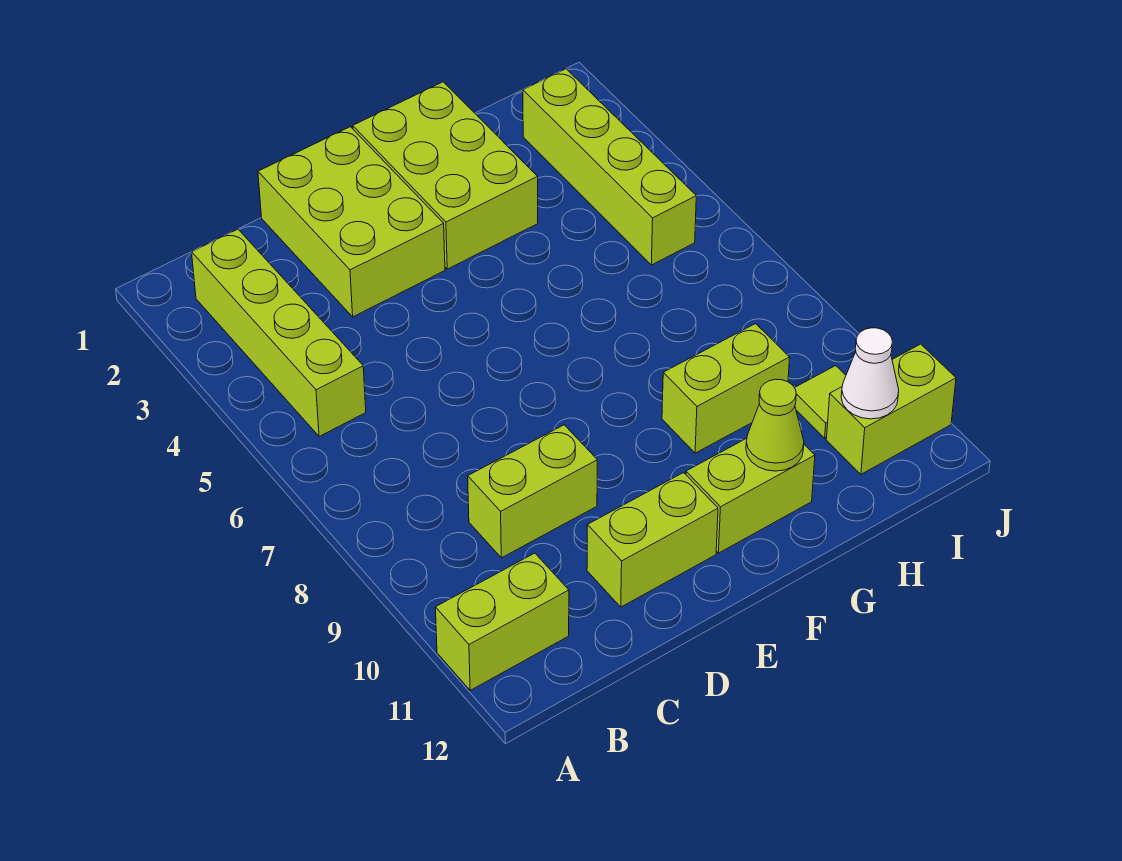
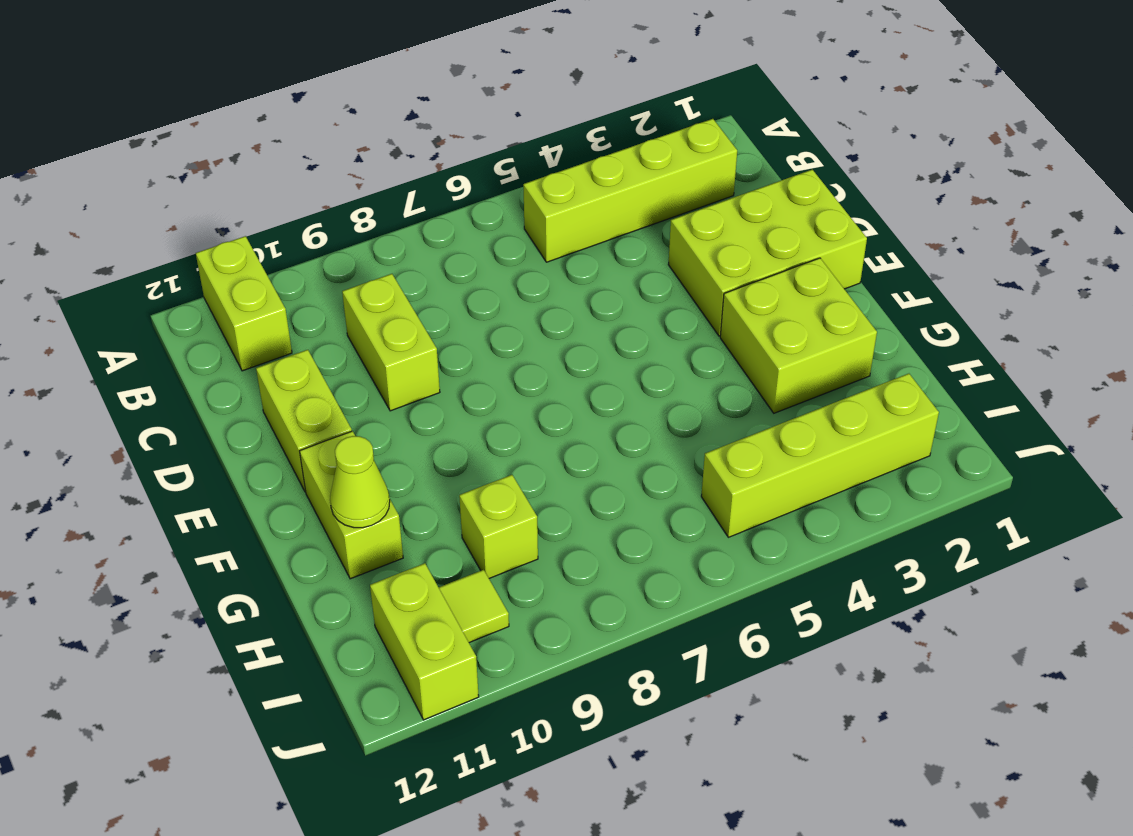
lime brick F1:G3 level 1 -> lime brick F2:G3 level 1
lime brick G9:H9 level 1 -> lime brick H9 level 1
white cone I11 level 2 -> none

